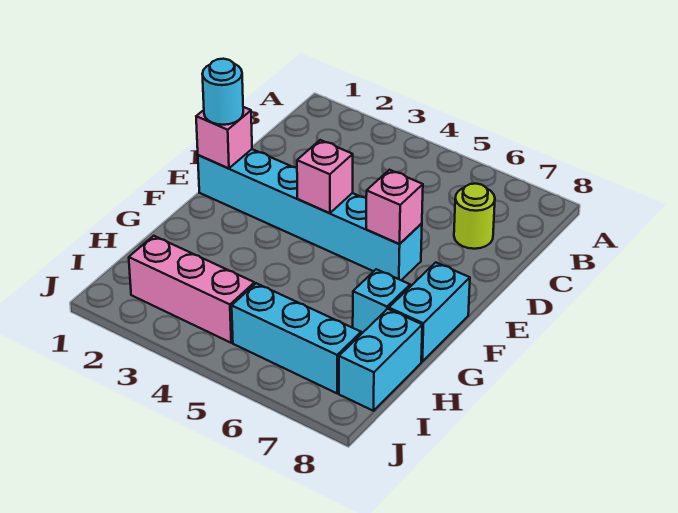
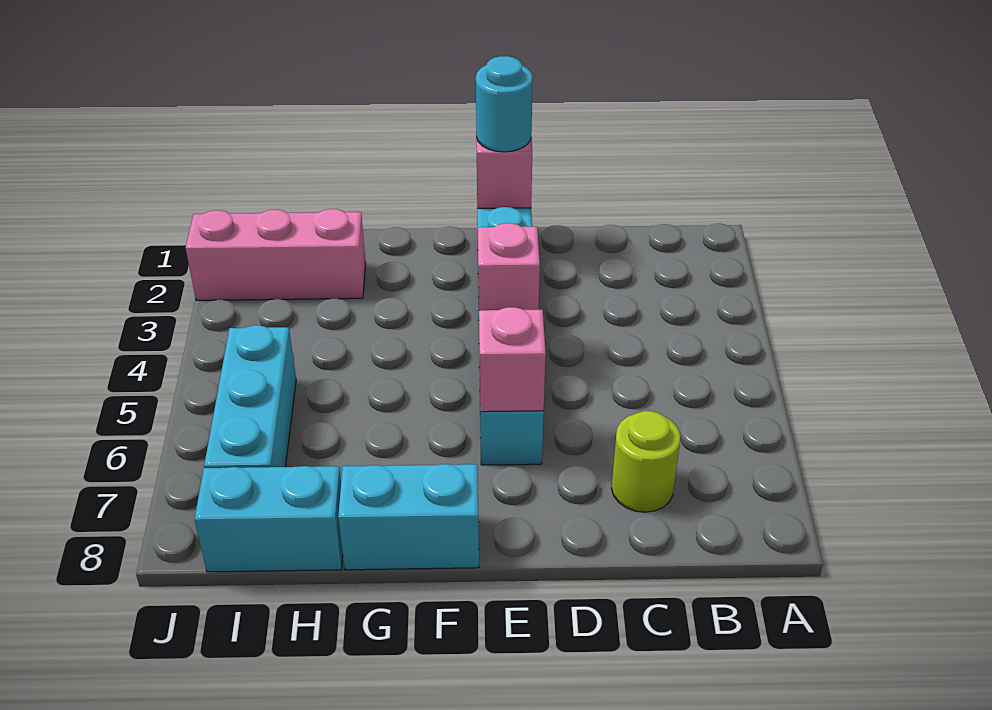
cyan brick G7 level 1 -> none
pink brick I2:I4 level 1 -> pink brick H2:J2 level 1

